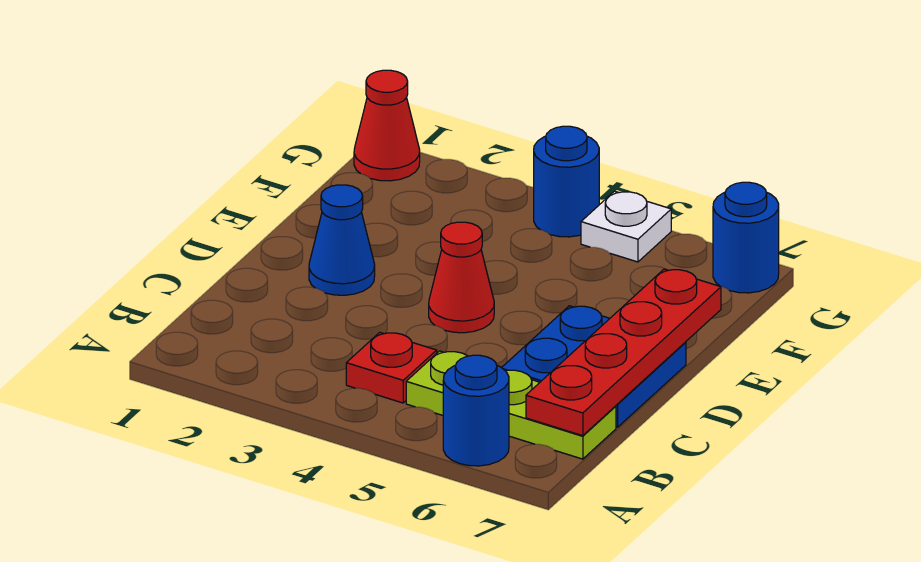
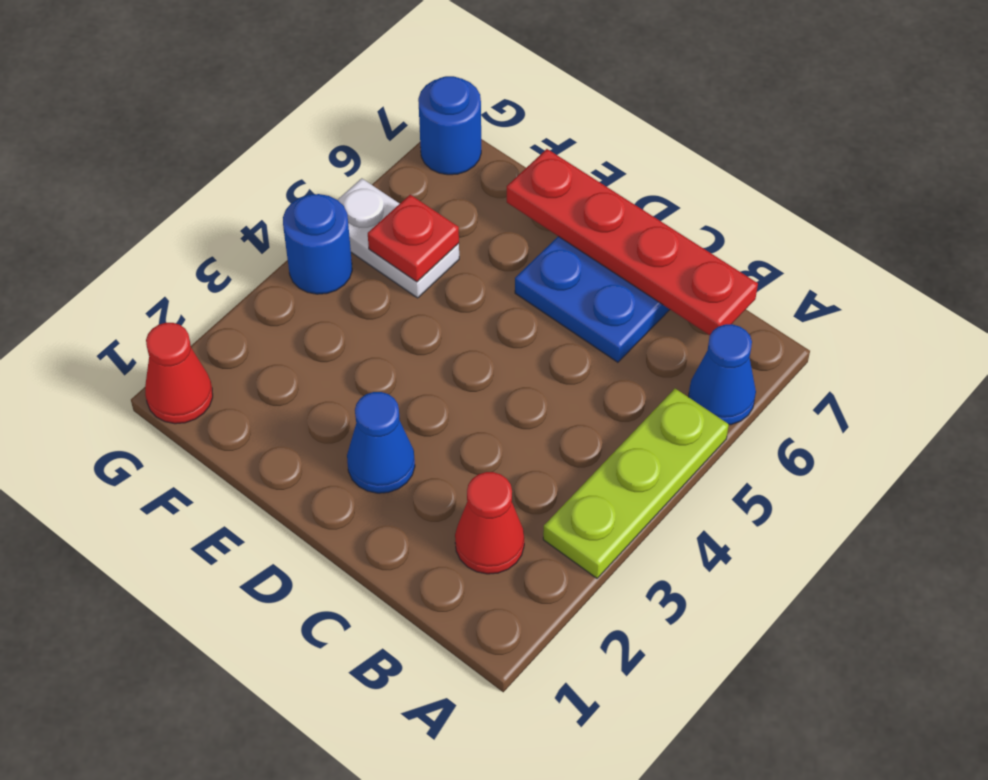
blue round brick A6 level 1 -> blue cone A6 level 1
red plate B4 level 1 -> red plate F5 level 2
lime plate B5:B7 level 1 -> lime plate A3:A5 level 1
red cone D4 level 1 -> red cone B2 level 1
white plate G5 level 1 -> white plate F5:G5 level 1

